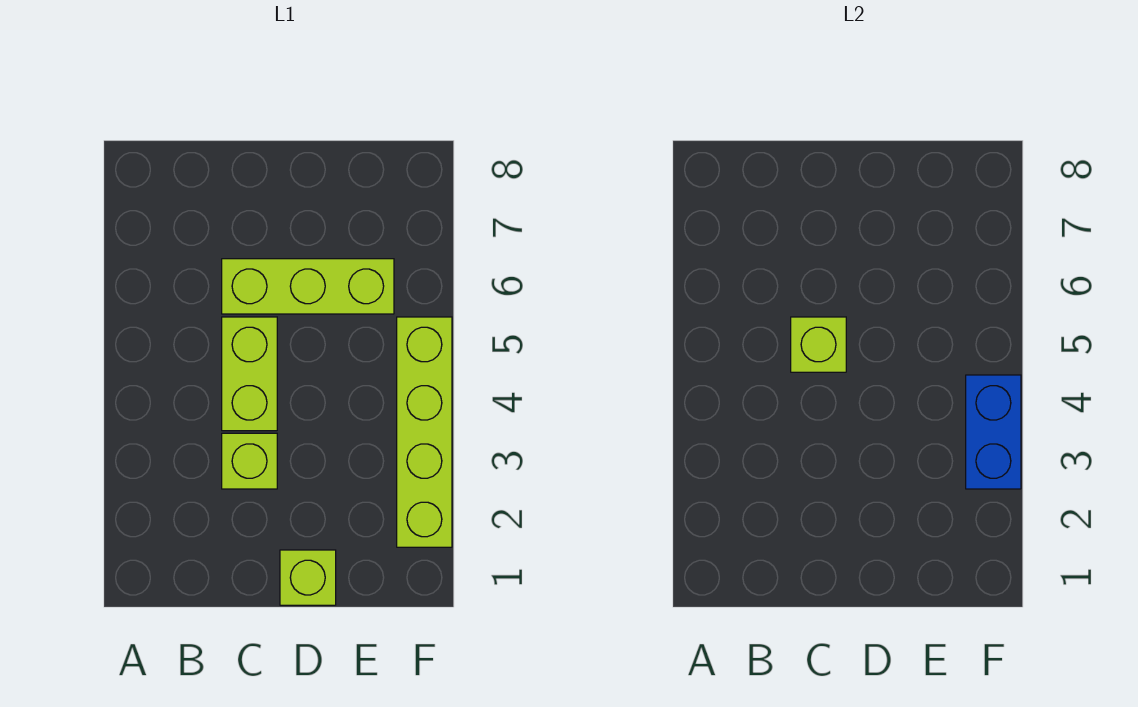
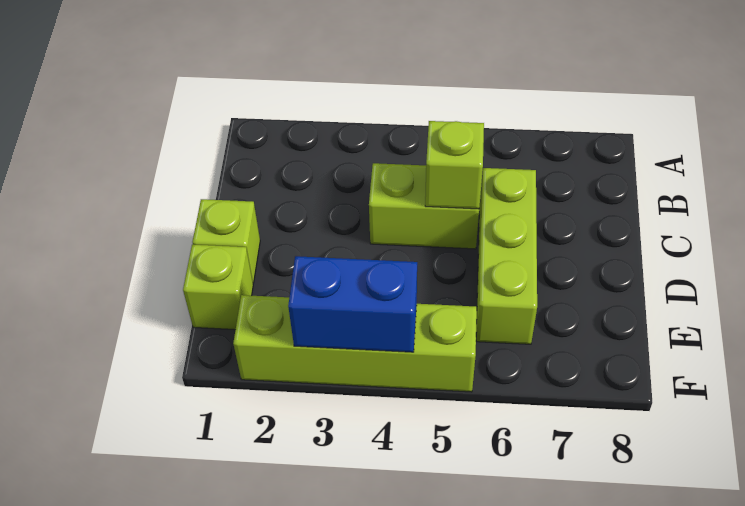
lime brick C3 level 1 -> lime brick E1 level 1

